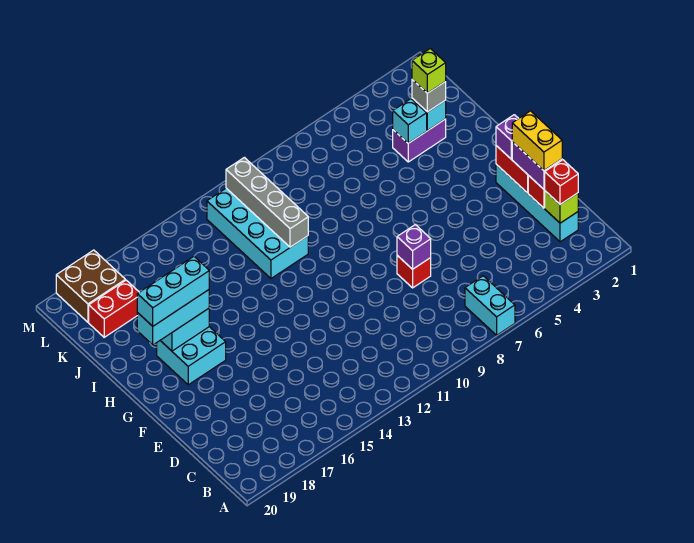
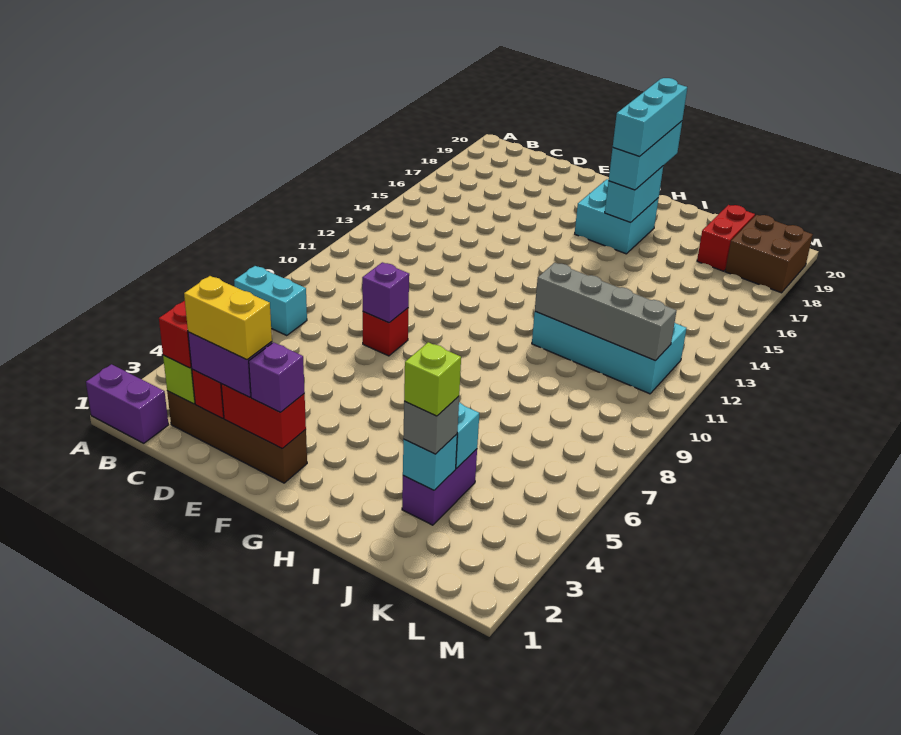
none -> purple brick A1:B1 level 1
cyan brick C2:F2 level 1 -> brown brick C2:F2 level 1

